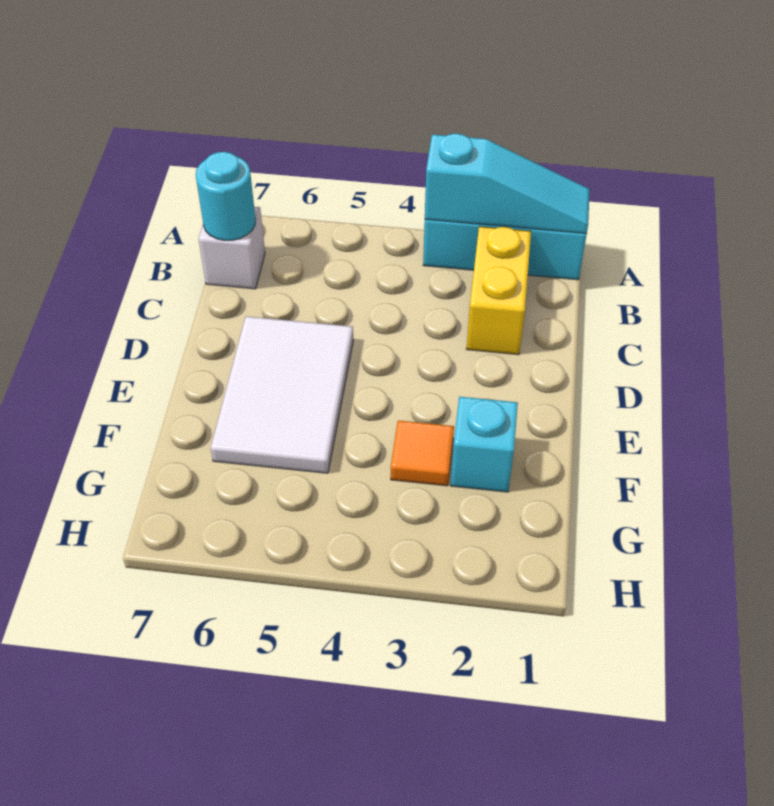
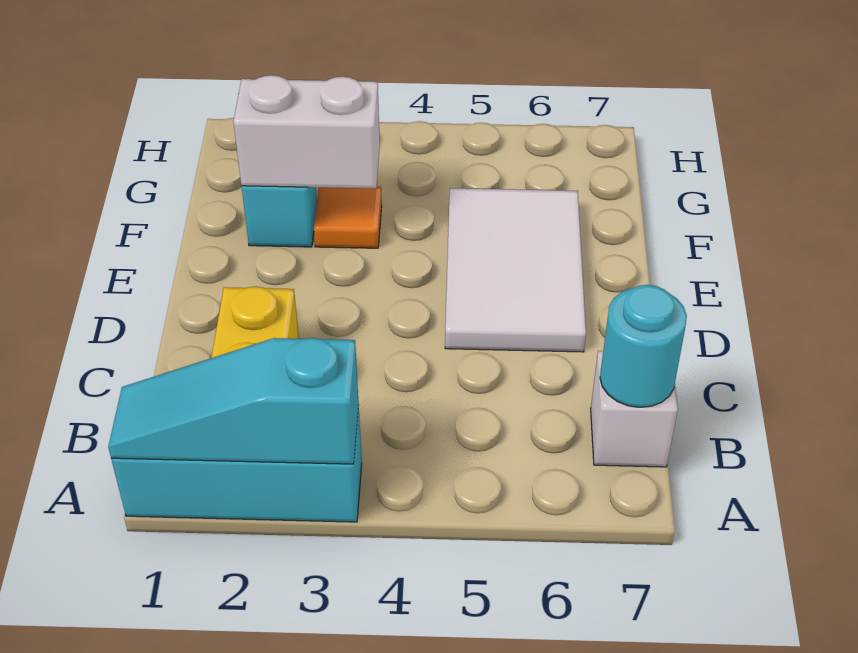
none -> white brick F2:F3 level 2

